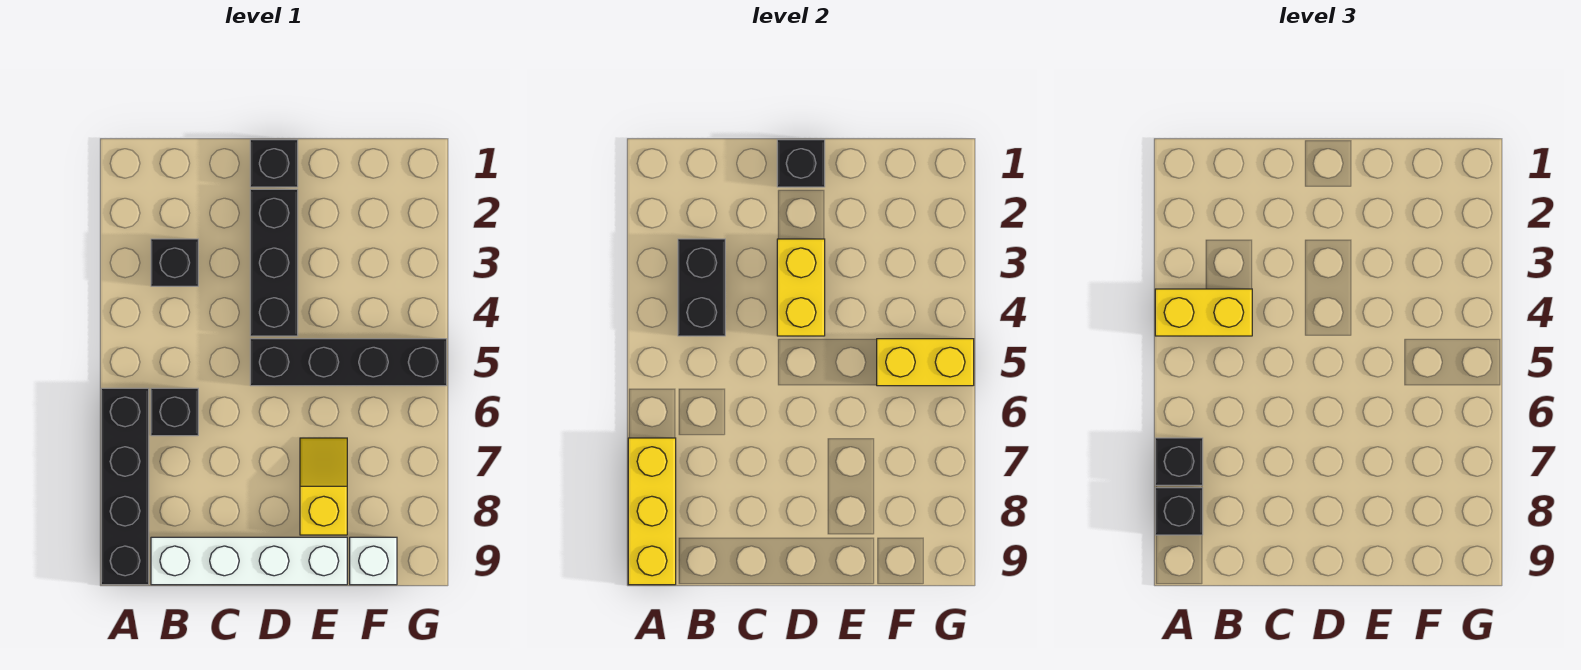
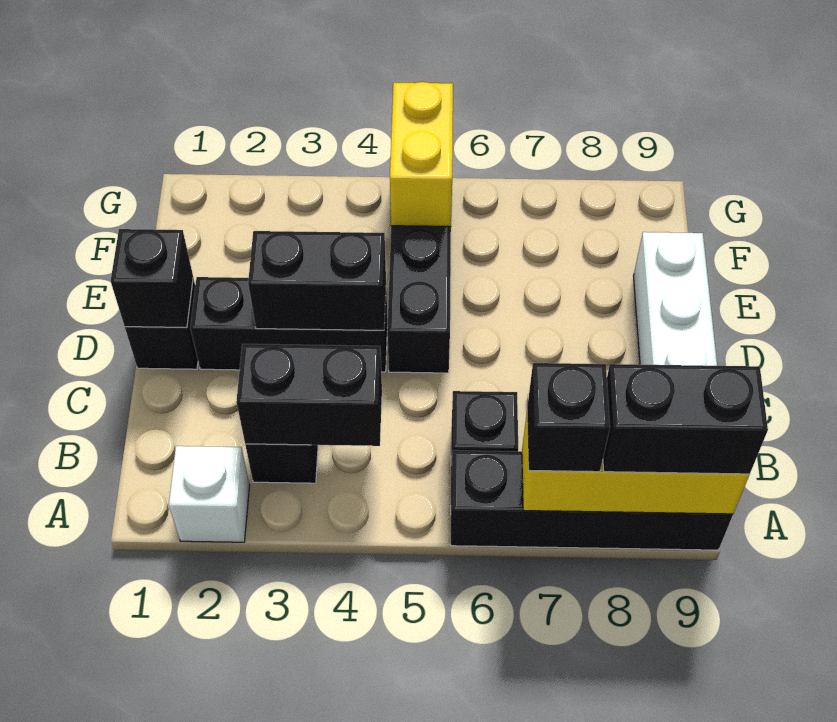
yellow brick A4:B4 level 3 -> none
black brick A8 level 3 -> black brick A8:A9 level 3
yellow brick D3:D4 level 2 -> black brick D3:D4 level 2
yellow slope E7:E8 level 1 top 8 -> none
white brick F9 level 1 -> white brick A2 level 1

